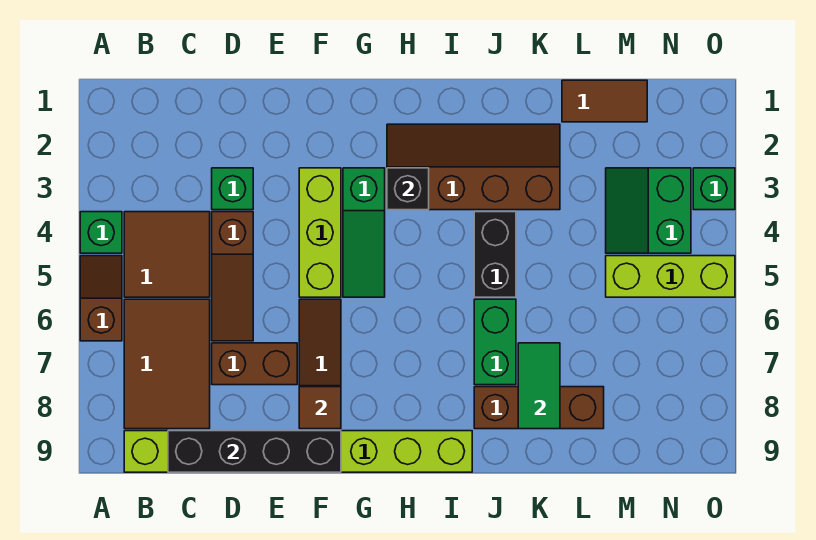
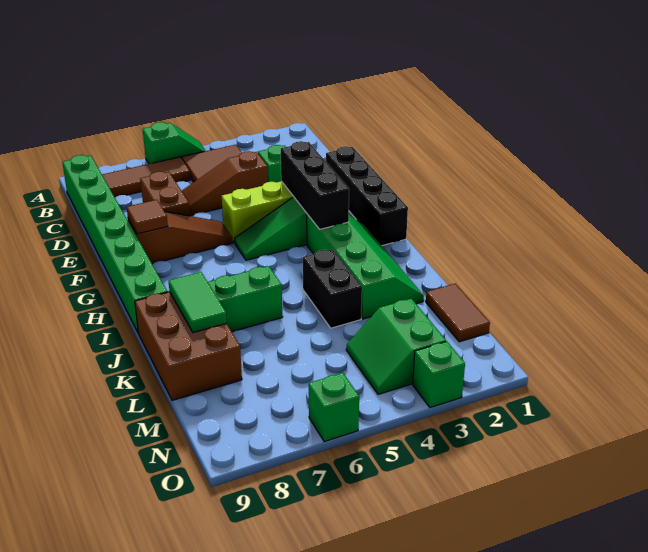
green brick A4 level 1 -> green brick O6 level 1
brown slope A5:A6 level 1 top 6 -> green slope A5:A6 level 1 top 6
brown tile B6:C8 level 1 -> brown tile B6:B8 level 1
lime brick B9:I9 level 1 -> green brick B9:I9 level 1
black brick C9:F9 level 2 -> black brick E1:H1 level 1
brown slope H2:K3 level 1 top 3 -> green slope H2:K3 level 1 top 3
black brick H3 level 2 -> black brick F3:H3 level 2
black brick J4:J5 level 1 -> black brick J4:K4 level 1
brown brick J8:L8 level 1 -> brown brick J8:L9 level 1
green tile K7:K8 level 2 -> green tile J8:K8 level 2
green slope M3:N4 level 1 top N -> green slope M3:N4 level 1 top 3
lime brick M5:O5 level 1 -> none

